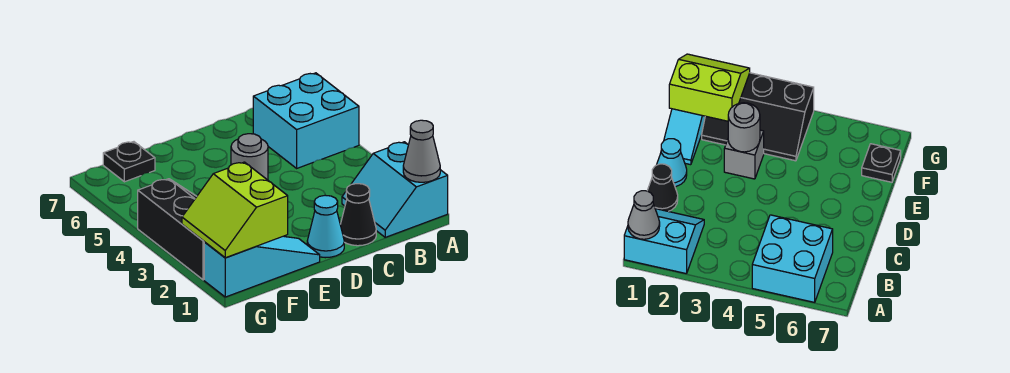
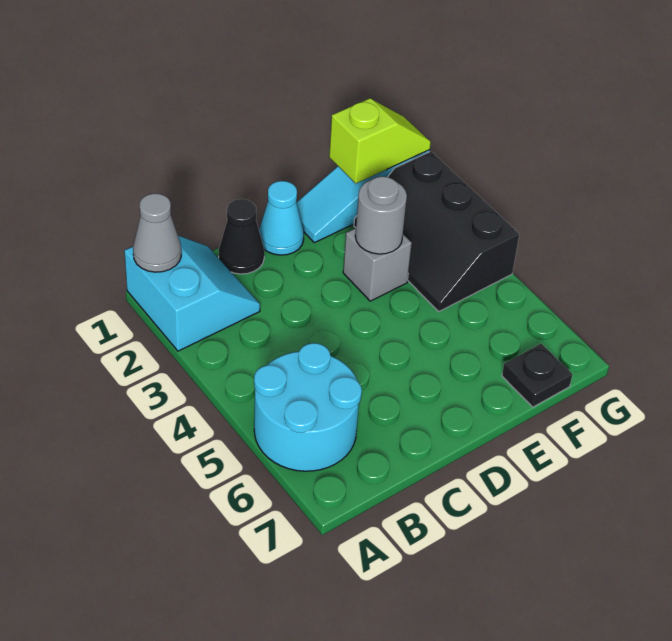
cyan brick A5:B6 level 1 -> cyan round brick A5:B6 level 1
lime slope F1:G2 level 2 top F -> lime slope F1:G1 level 2 top F

